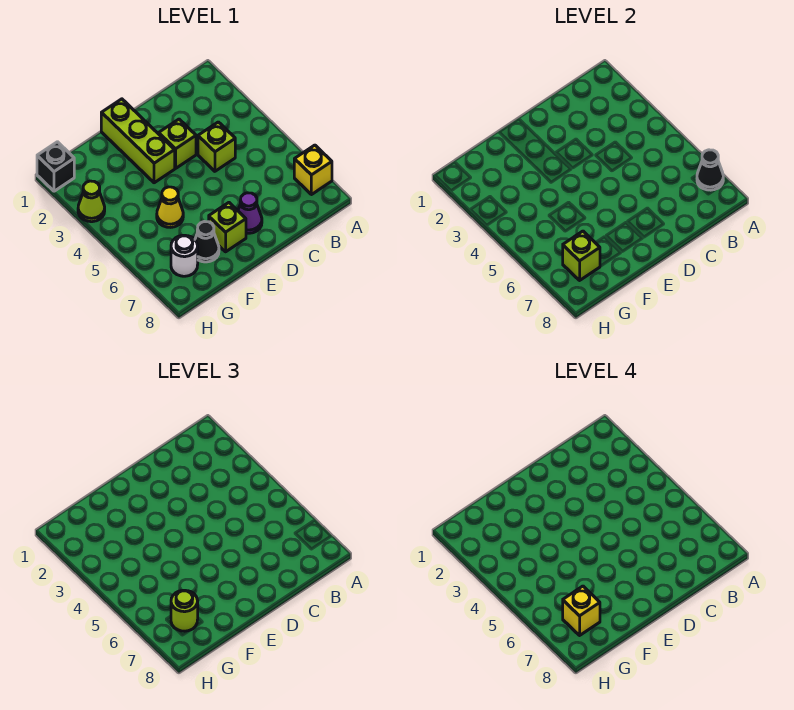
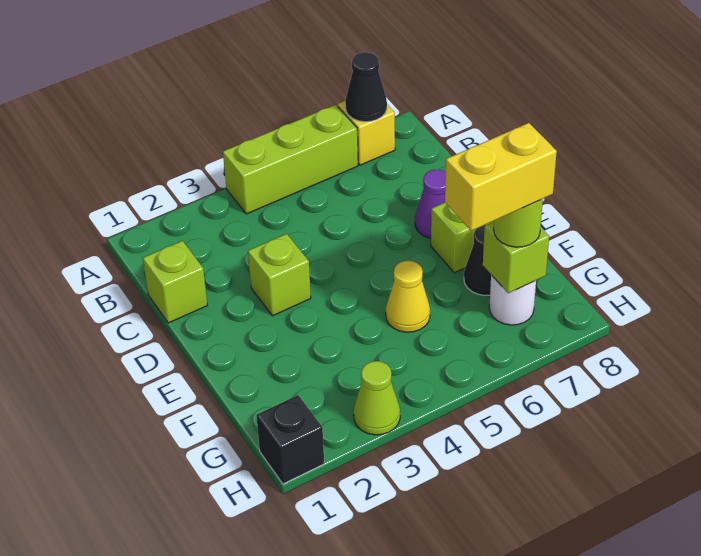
lime brick C4 level 1 -> lime brick C1 level 1
lime brick E1:E3 level 1 -> lime brick A4:A6 level 1
yellow brick G7 level 4 -> yellow brick G6:G7 level 4

